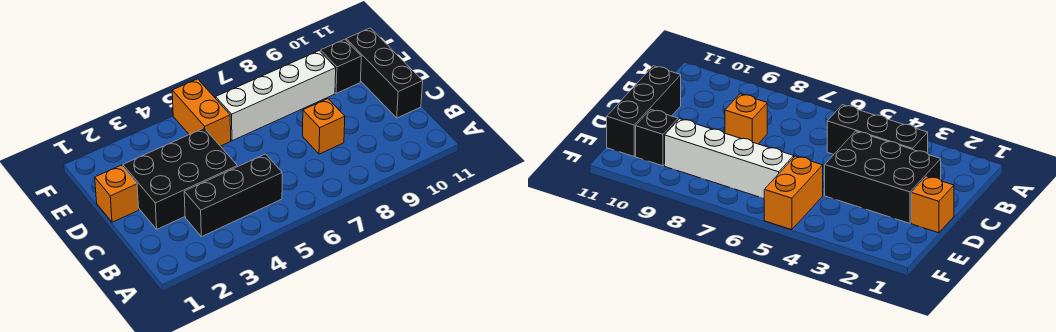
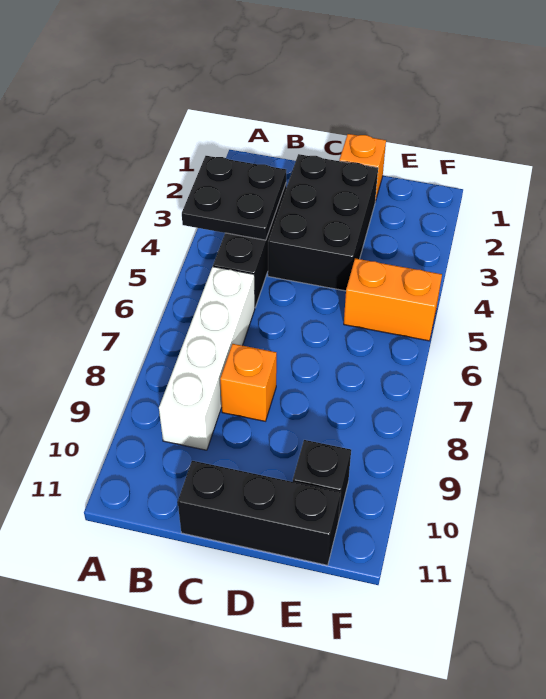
none -> black plate A3:B4 level 2
white brick E6:E9 level 1 -> white brick B6:B9 level 1

